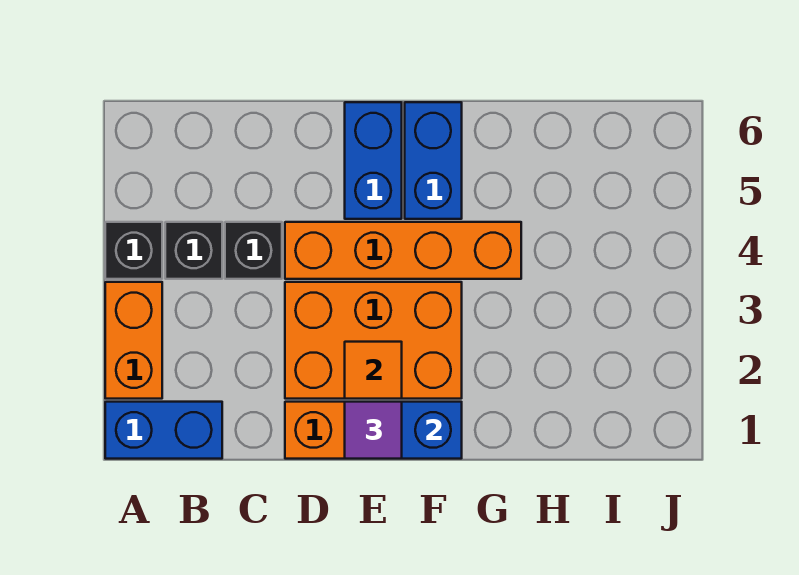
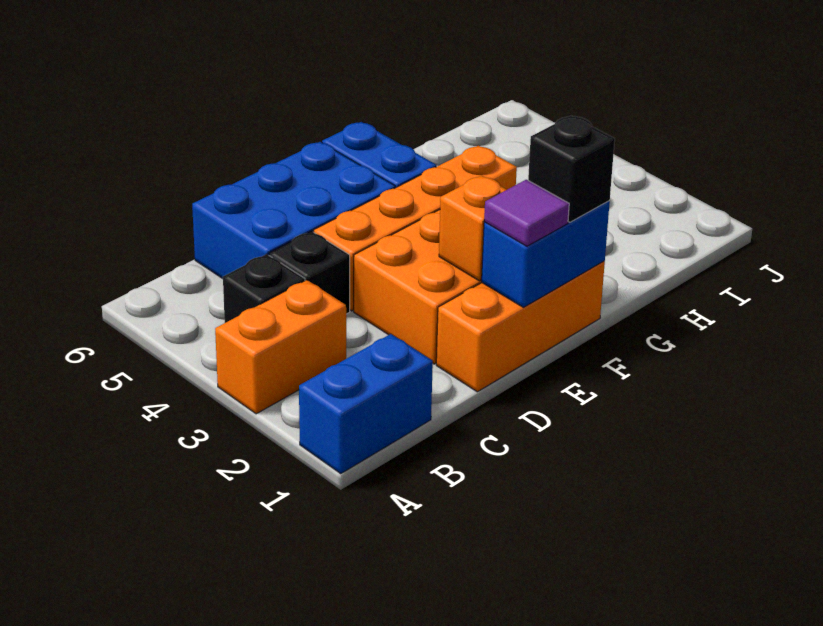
orange brick A2:A3 level 1 -> orange brick A3:B3 level 1
black brick A4 level 1 -> black brick F1 level 3
orange tile E2 level 2 -> orange brick E2 level 2
blue brick E5:E6 level 1 -> blue brick C5:E6 level 1

